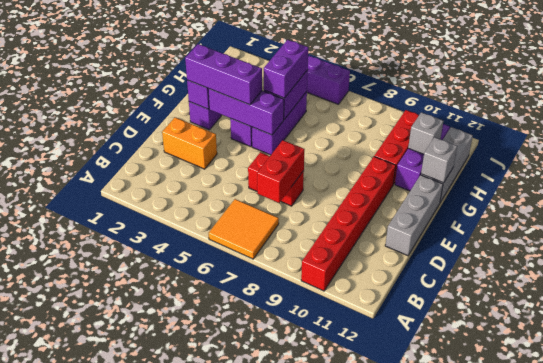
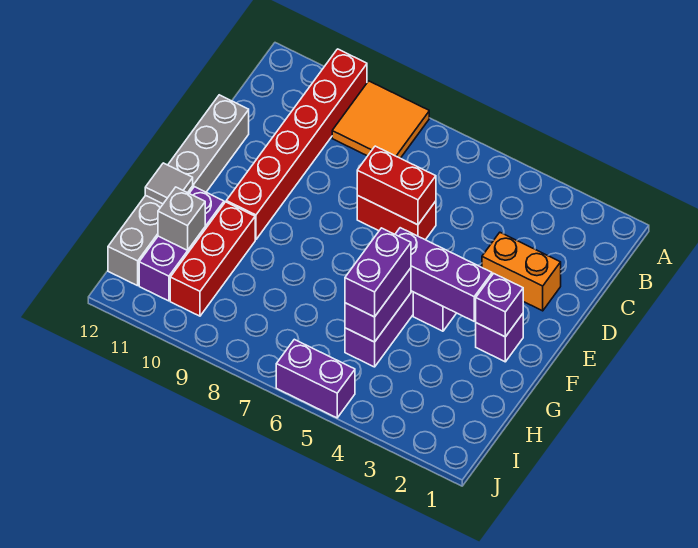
orange tile A6:B7 level 1 -> orange tile A8:B9 level 1
red brick C7:D7 level 2 -> red brick D6:D7 level 2
purple brick F2:F4 level 3 -> none
grey brick G12 level 2 -> grey tile G12 level 2

